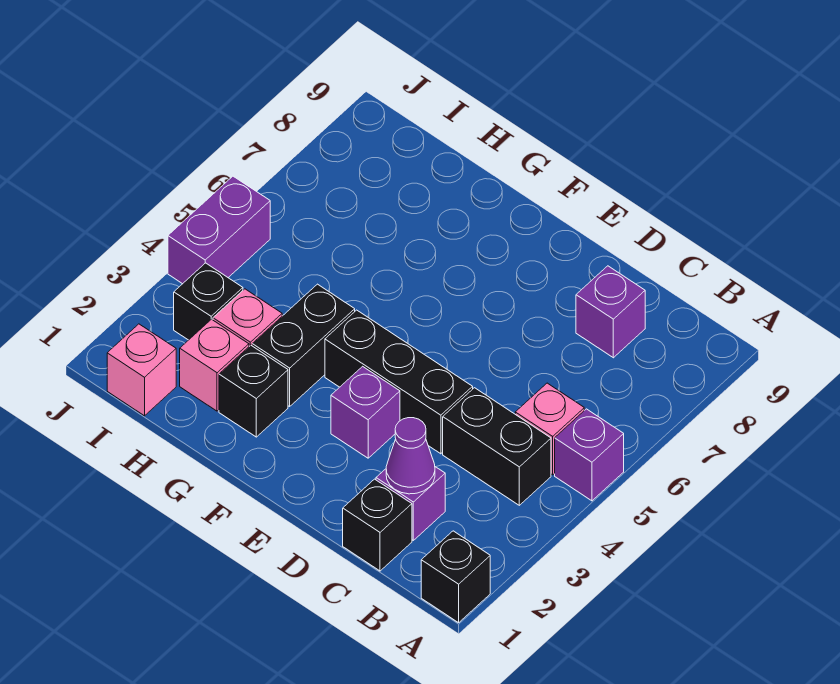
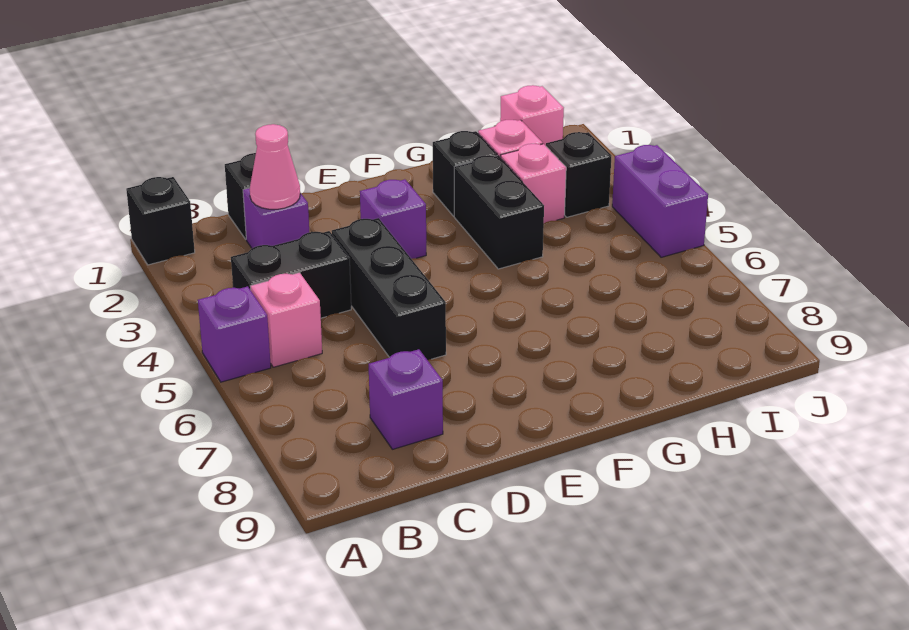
purple cone C2 level 2 -> pink cone C2 level 2
black brick D4:F4 level 1 -> black brick D4:D6 level 1

